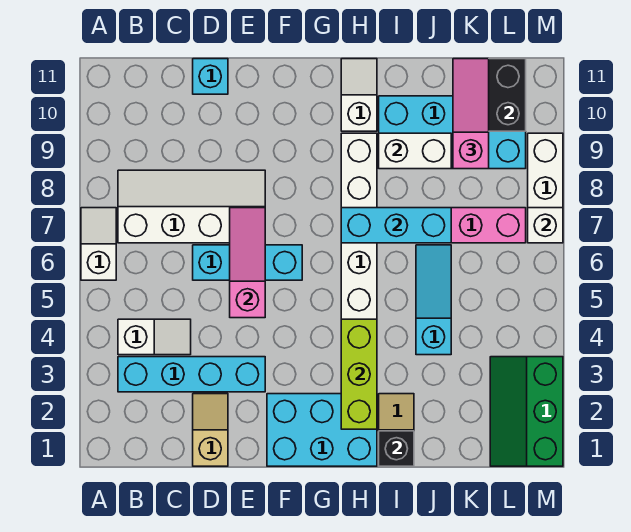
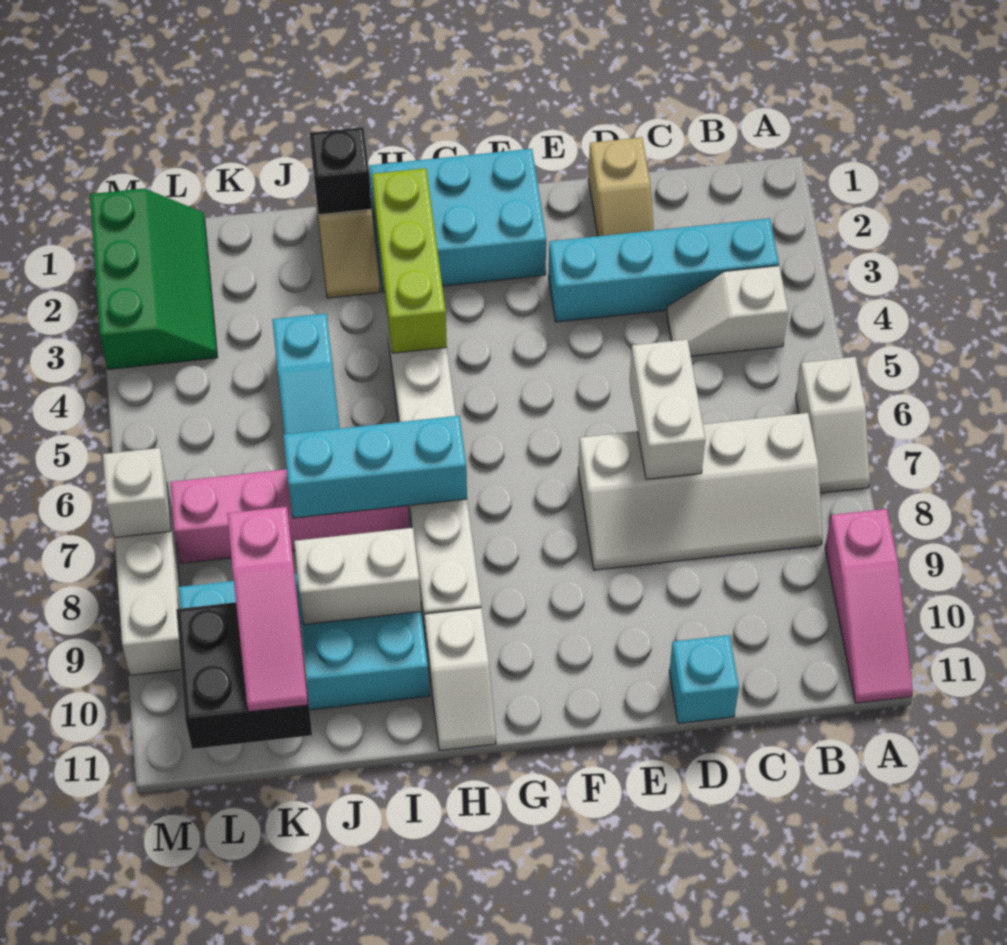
cyan brick D6:F6 level 1 -> none
none -> white brick D6:D7 level 2
pink slope E5:E7 level 2 top 5 -> pink slope A9:A11 level 1 top 9

